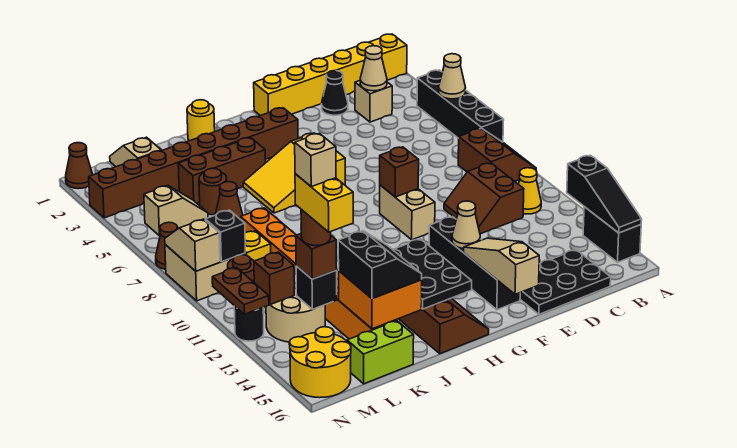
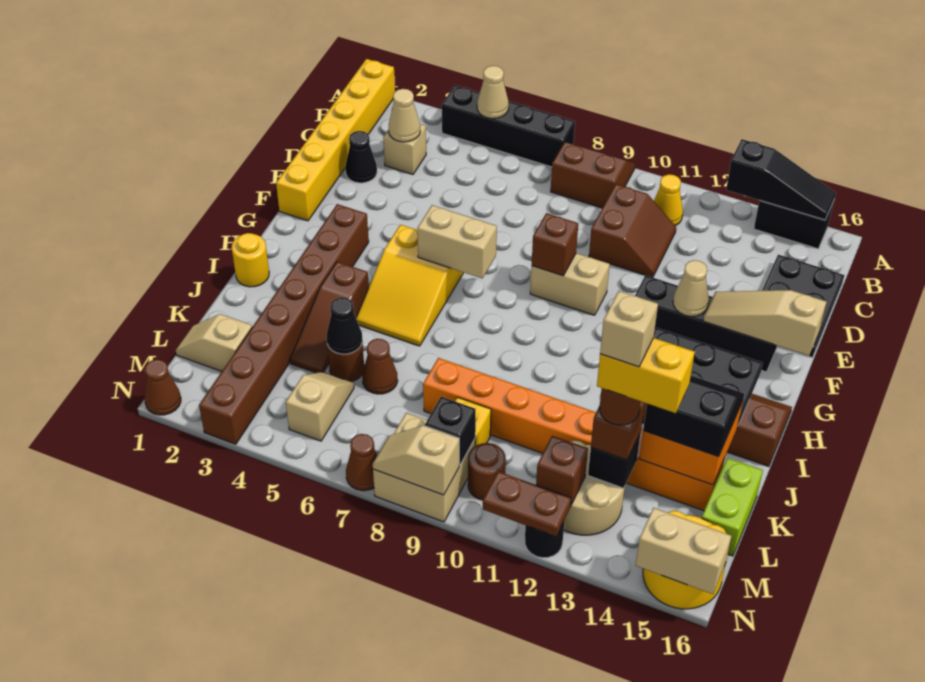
brown slope C10:D11 level 1 top C -> brown slope C10:D11 level 1 top 10
none -> tan brick G6:G7 level 2
brown brick I4:K4 level 1 -> brown slope I4:K4 level 1 top I
none -> black cone K5 level 2
none -> tan brick N15:N16 level 2

